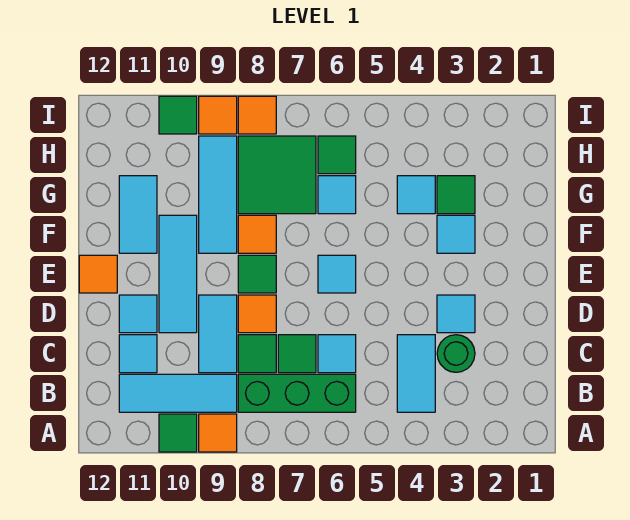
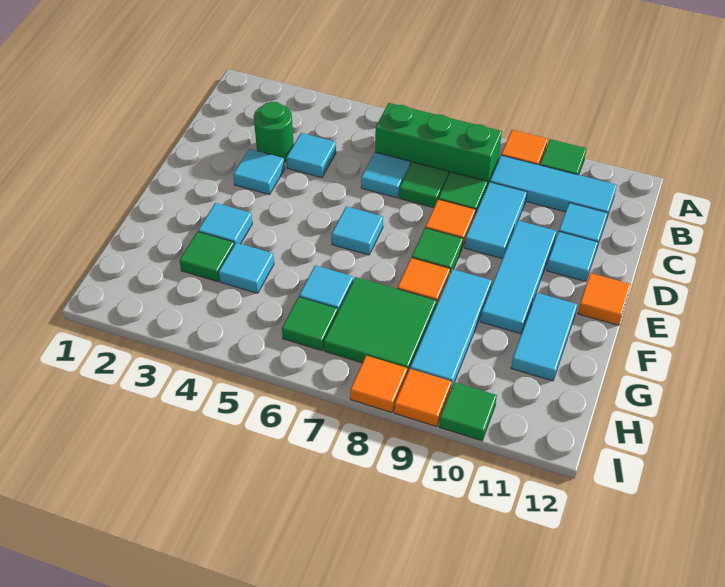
cyan tile B4:C4 level 1 -> cyan tile C4 level 1

